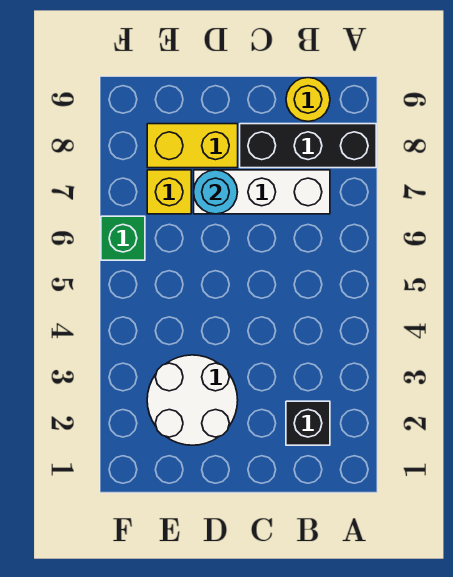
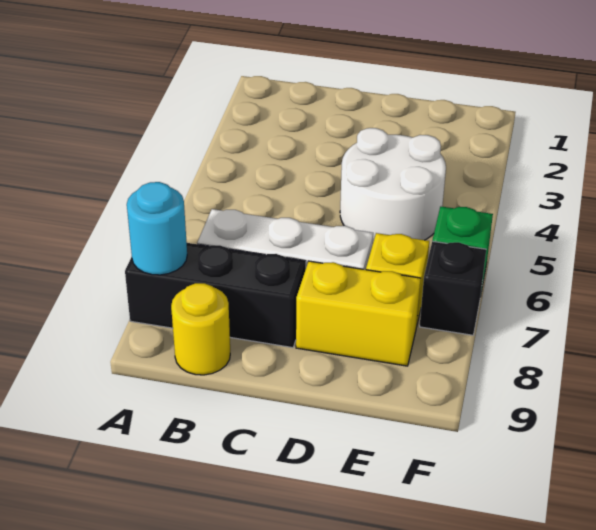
black brick B2 level 1 -> black brick F7 level 1
white round brick D2:E3 level 1 -> white round brick D4:E5 level 1
cyan round brick D7 level 2 -> cyan round brick A8 level 2

